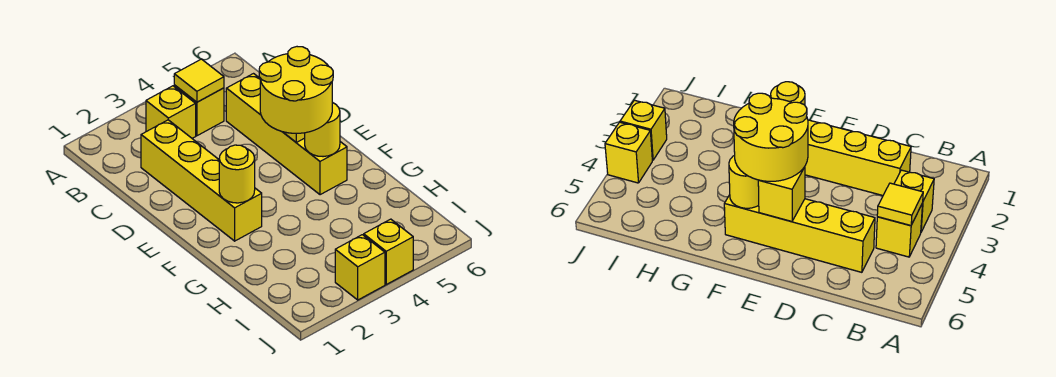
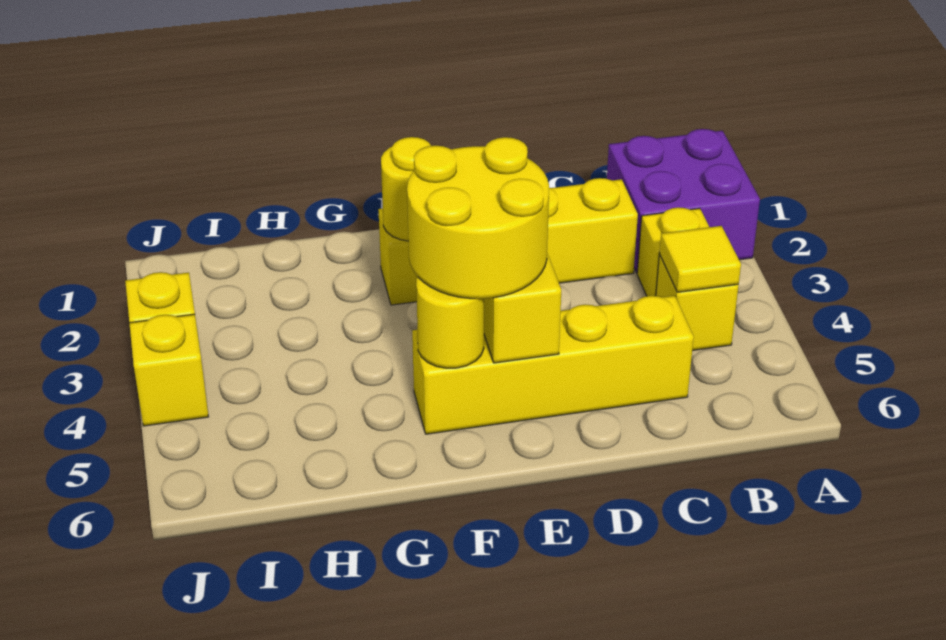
none -> purple brick A1:B2 level 1

